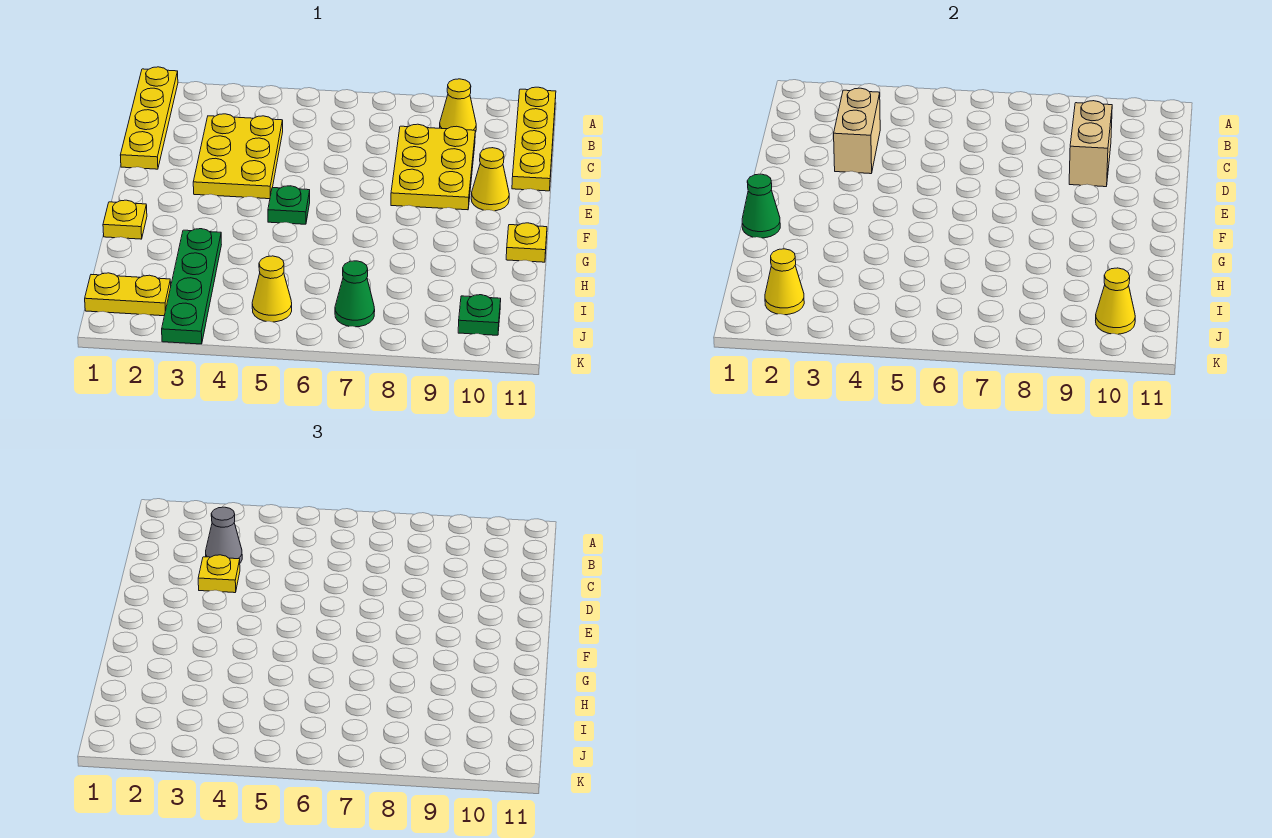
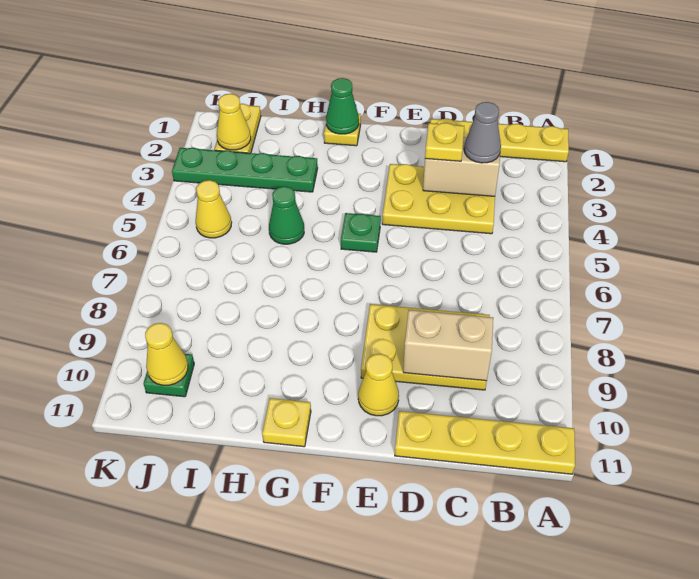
yellow cone B9 level 1 -> none
green cone J7 level 1 -> green cone H5 level 1

